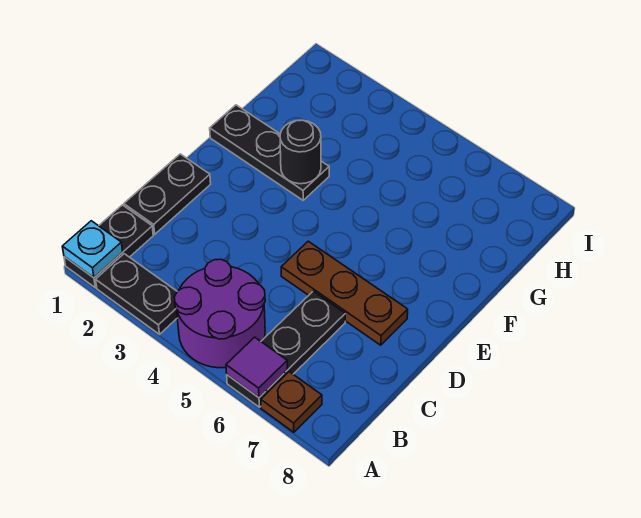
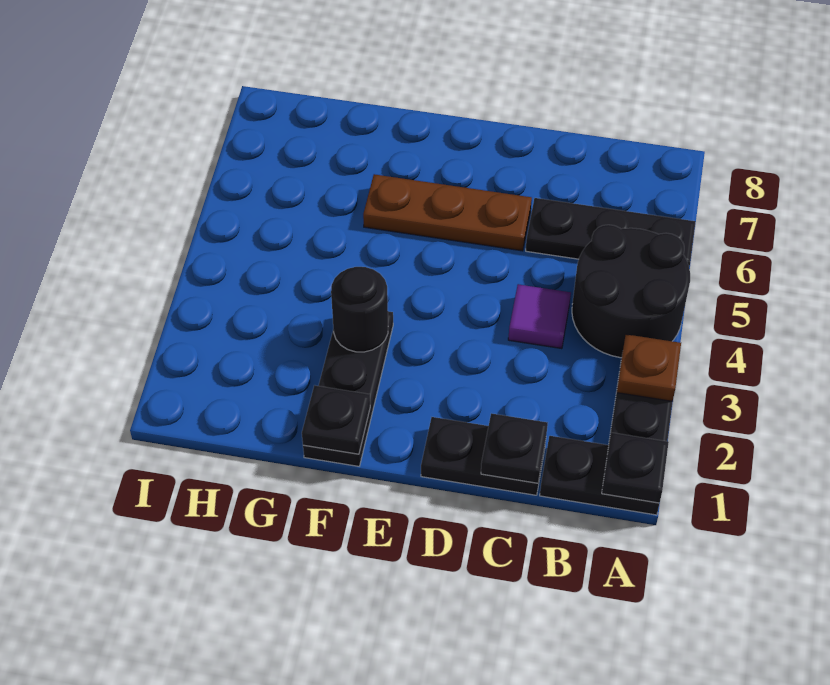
cyan plate A1 level 2 -> black plate A1 level 2
purple round brick A4:B5 level 1 -> black round brick A4:B5 level 1
purple tile A6 level 2 -> purple tile C4 level 1
brown plate A7 level 1 -> brown plate A3 level 2
none -> black plate C1 level 2
brown plate D5:D7 level 1 -> brown plate D6:F6 level 1
none -> black plate F1 level 2

